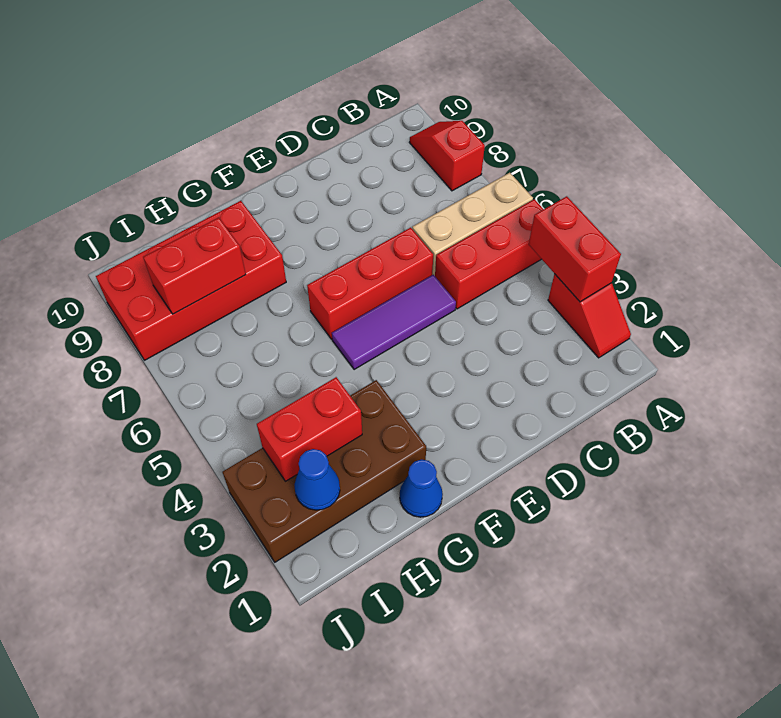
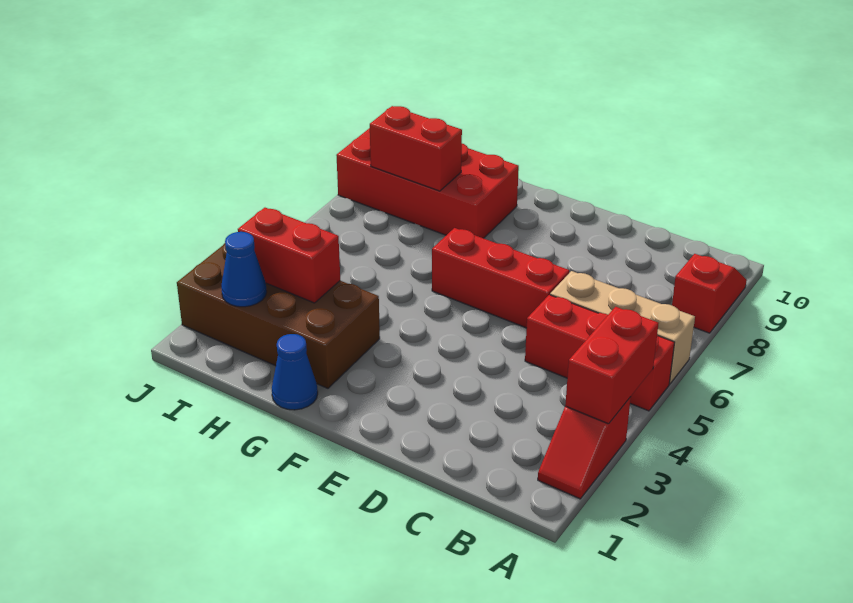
purple tile D5:F5 level 1 -> none

